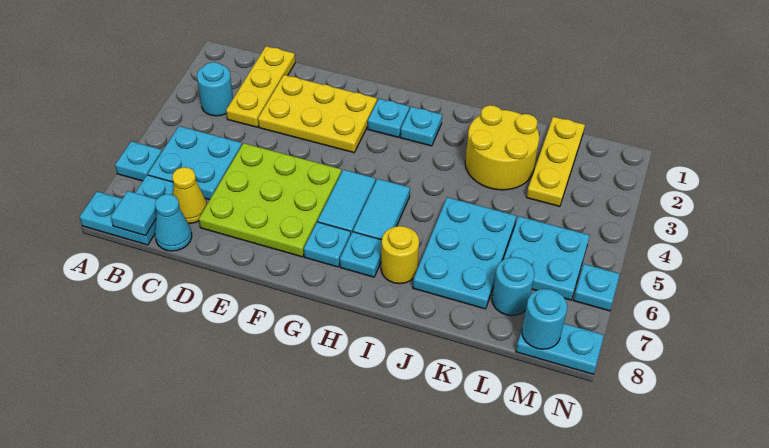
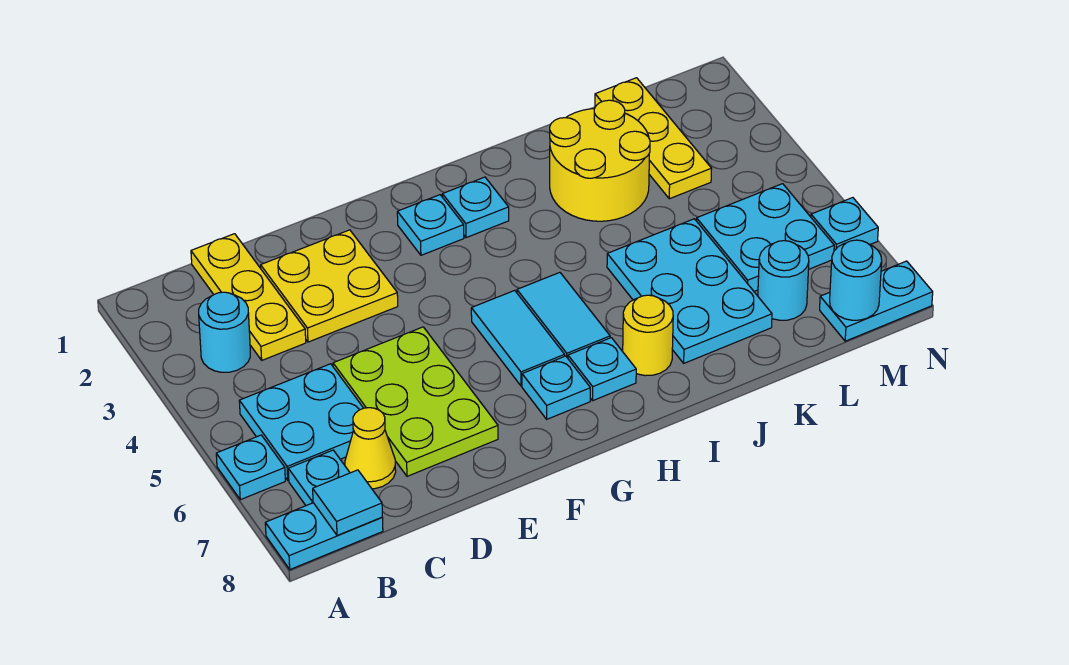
cyan cone C8 level 1 -> none
yellow plate D2:F3 level 1 -> yellow plate D2:E3 level 1
lime plate D5:F7 level 1 -> lime plate D5:E7 level 1

